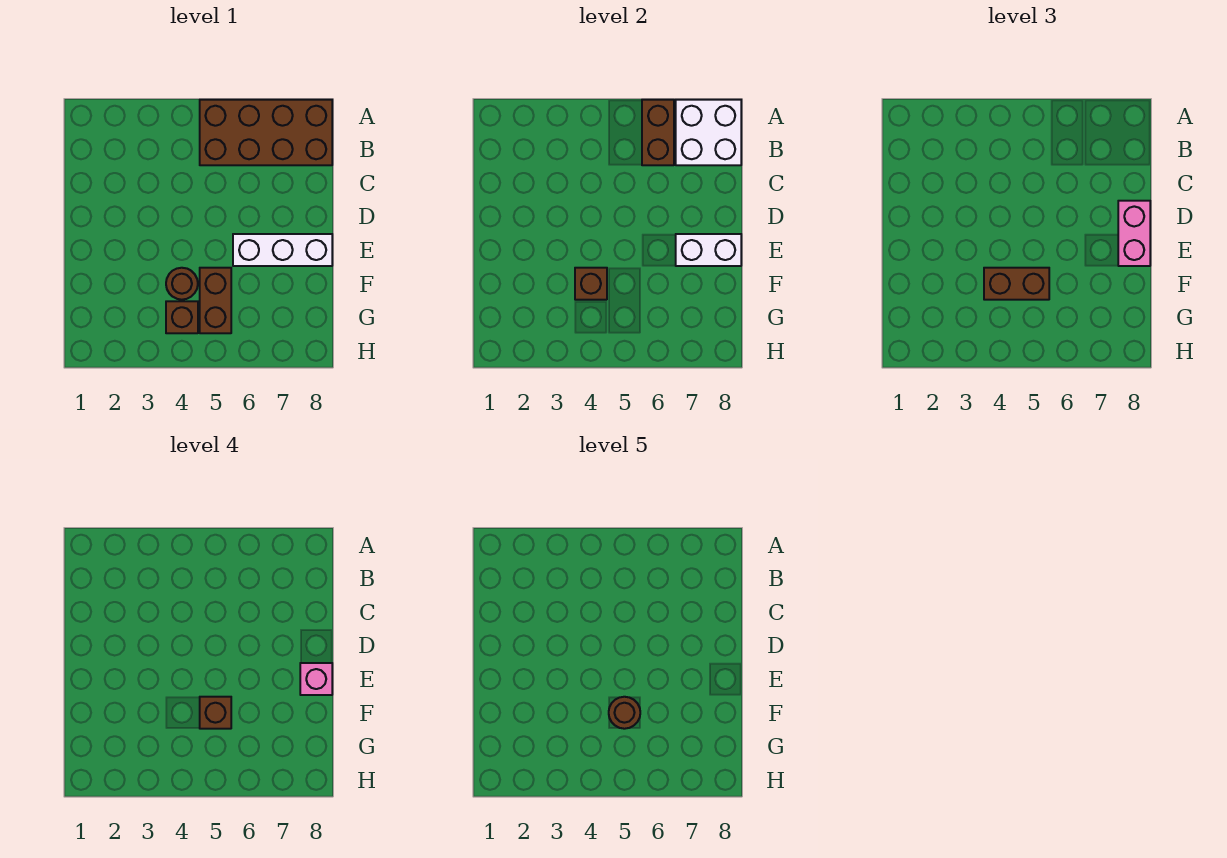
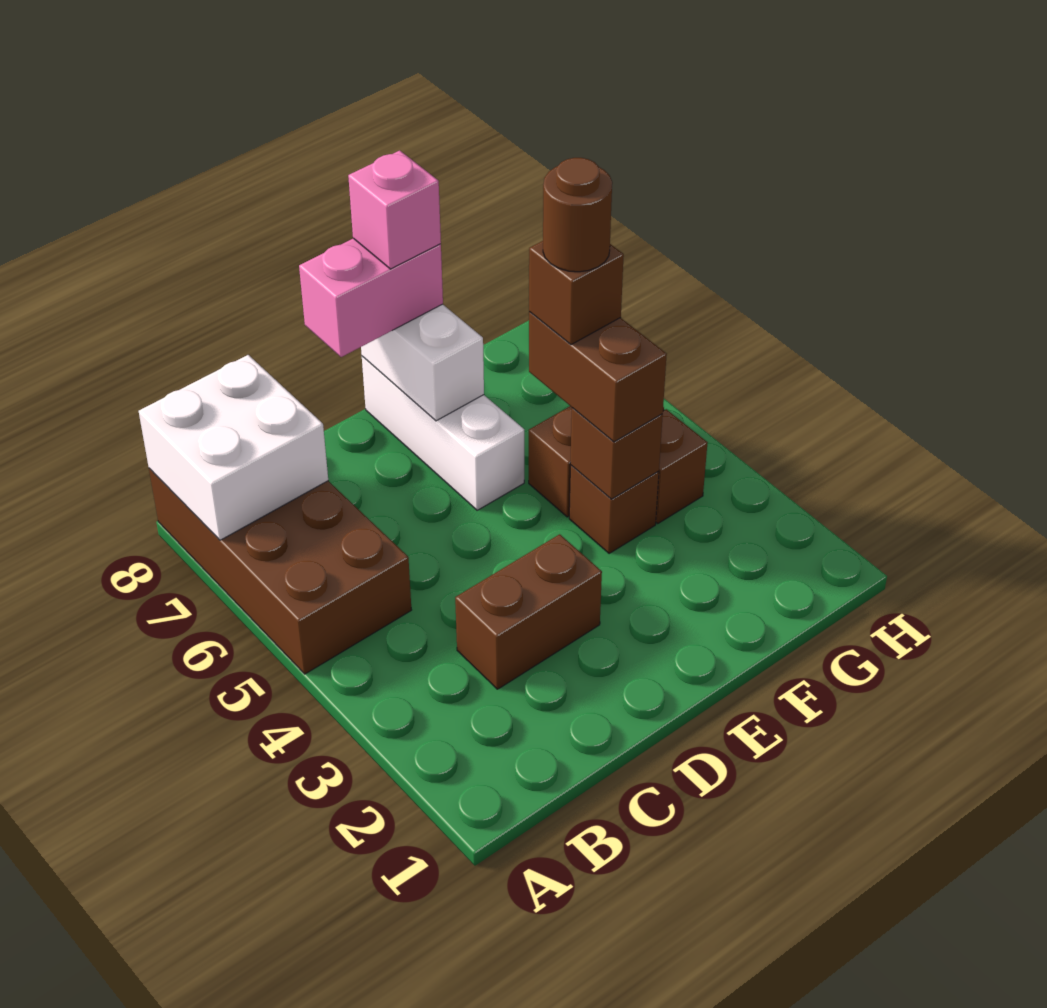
brown brick A6:B6 level 2 -> brown brick C3:D3 level 1
brown round brick F4 level 1 -> brown brick F4 level 1

